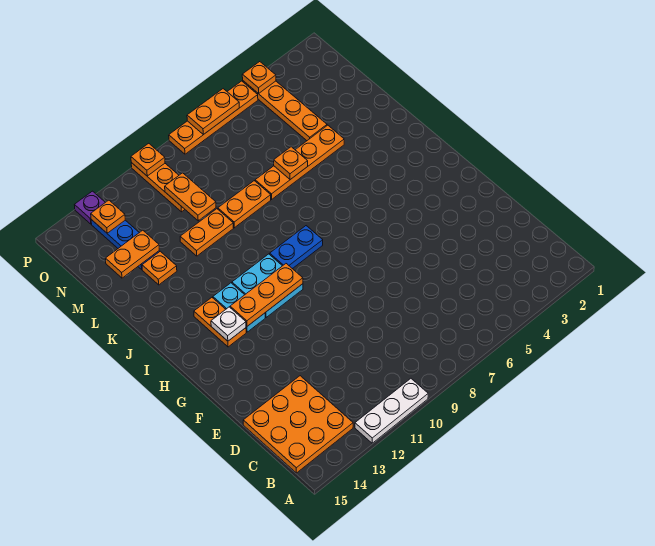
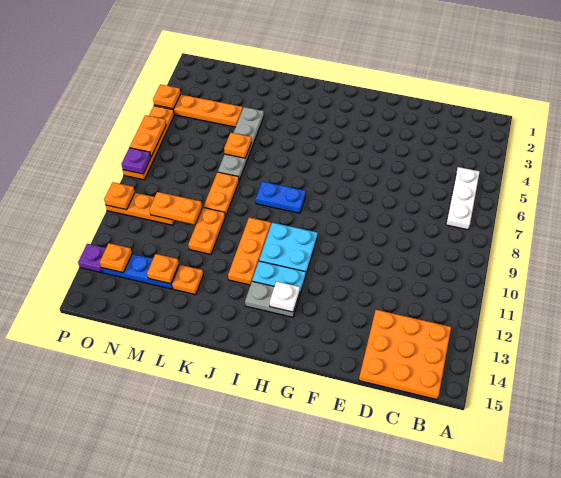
white plate A10:A12 level 1 -> white plate B5:B7 level 1
orange plate H10:H12 level 2 -> orange plate J10:J12 level 1
orange plate H13:I13 level 1 -> grey plate H13:I13 level 1
blue plate I8:I9 level 1 -> blue plate I8:J8 level 1
orange plate L4:L7 level 1 -> grey plate L4:L7 level 1
orange plate M13:M14 level 2 -> orange plate M13 level 2
none -> purple plate P8 level 2

